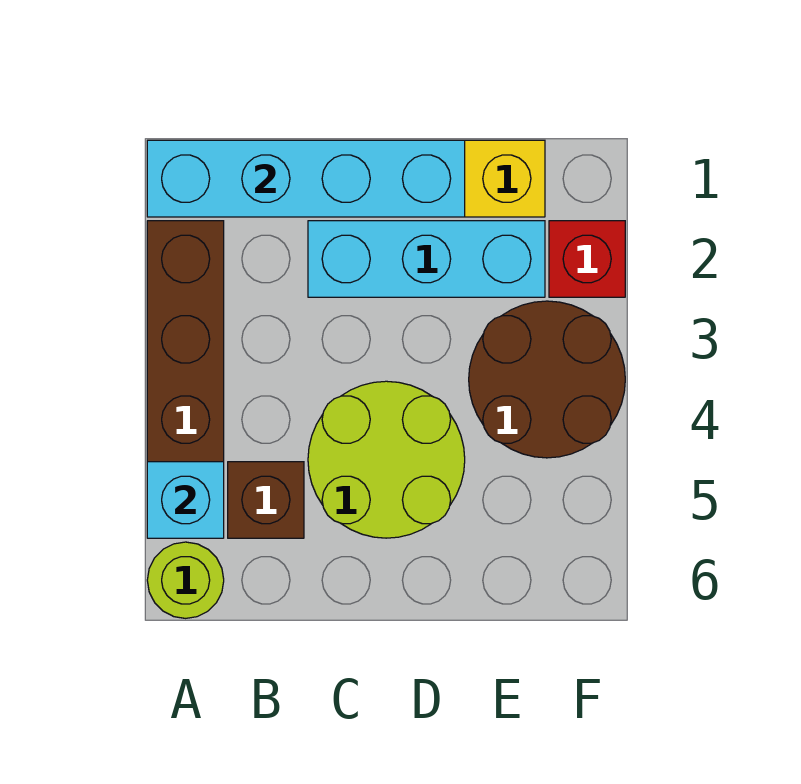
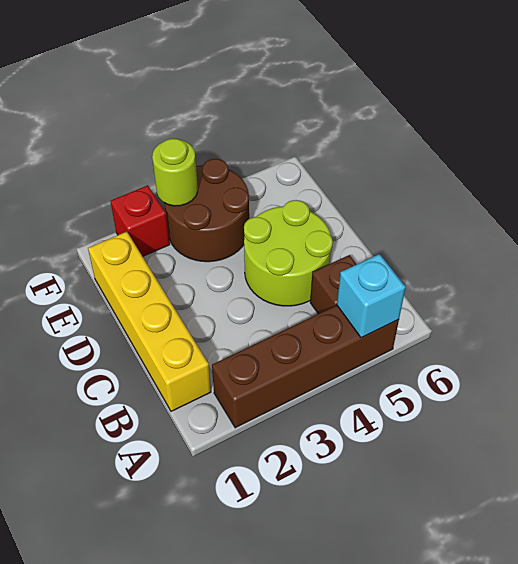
cyan brick A1:D1 level 2 -> none
lime round brick A6 level 1 -> lime round brick F3 level 2
cyan brick C2:E2 level 1 -> none

